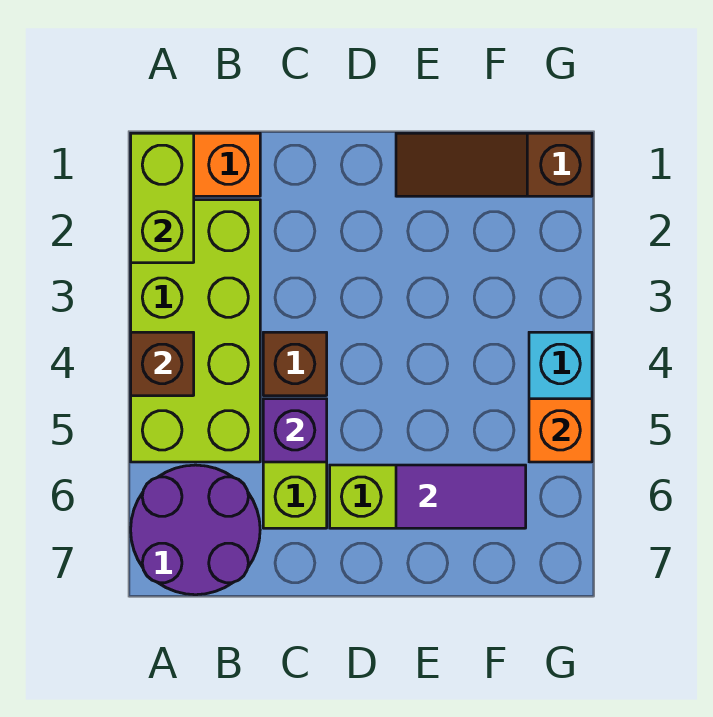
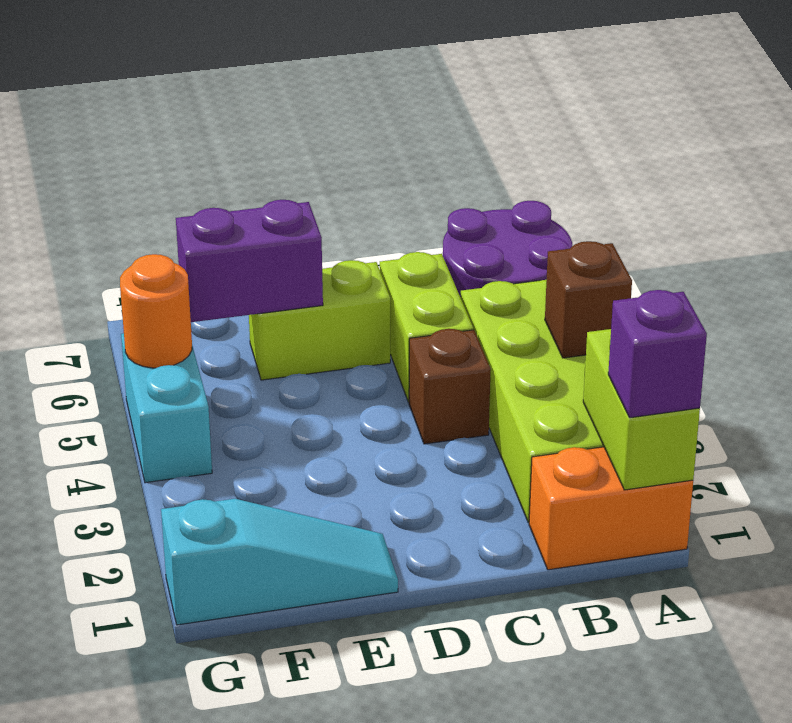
purple brick C5 level 2 -> purple brick A1 level 3
brown slope E1:G1 level 1 top G -> cyan slope E1:G1 level 1 top G
purple tile E6:F6 level 2 -> purple brick E6:F6 level 2
orange brick G5 level 2 -> orange round brick G5 level 2

